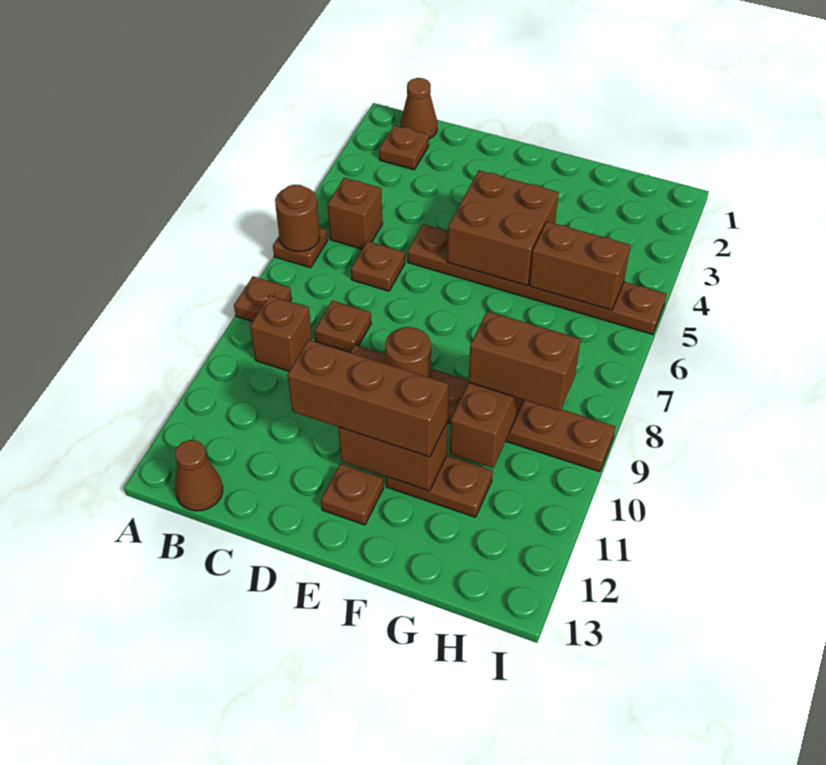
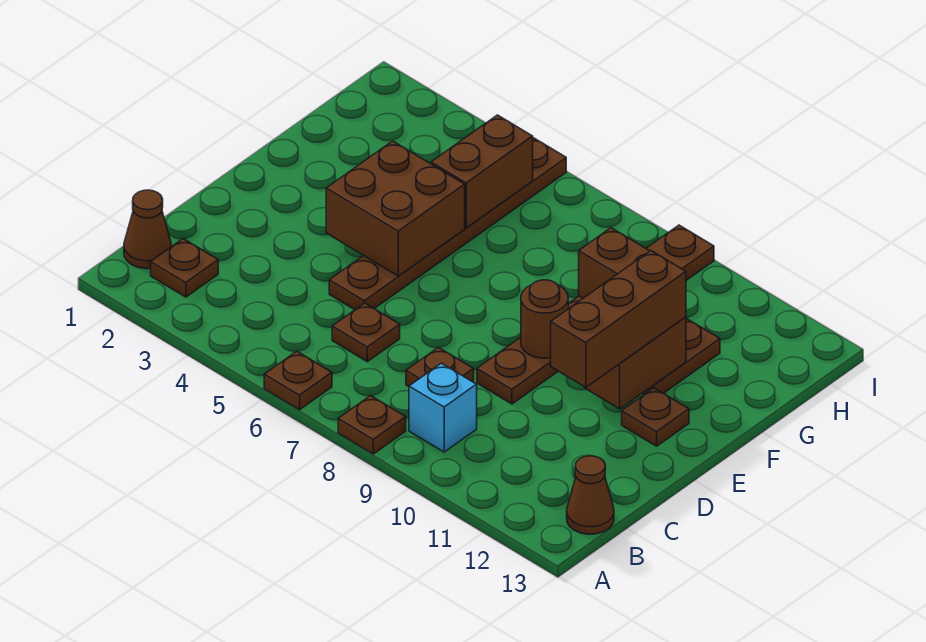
brown round brick A6 level 2 -> none
brown brick B5 level 1 -> none
brown brick B9 level 1 -> cyan brick B9 level 1
brown brick G9:H9 level 3 -> none

